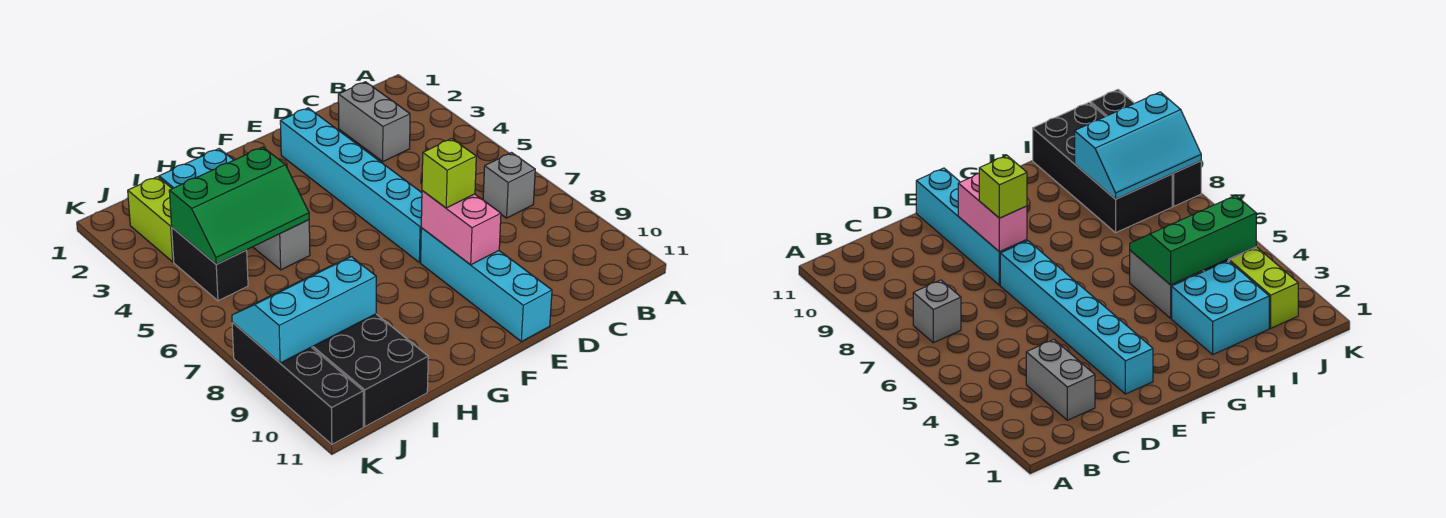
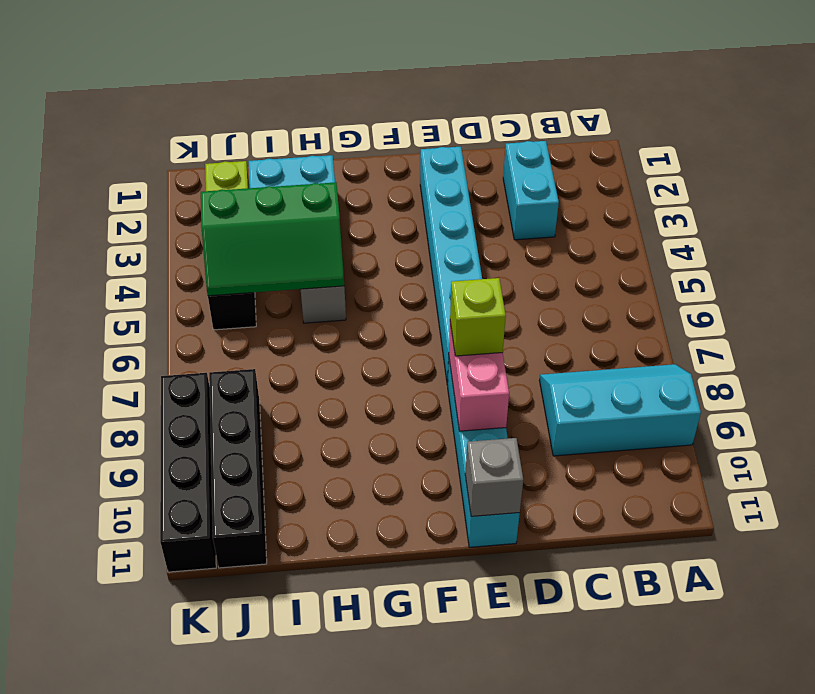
grey brick B7 level 1 -> grey brick E11 level 2
grey brick C2:C3 level 1 -> cyan brick C2:C3 level 1
black brick I8:J11 level 1 -> black brick J8:J11 level 1
cyan slope I8:K9 level 2 top 9 -> cyan slope A8:C9 level 1 top 9

